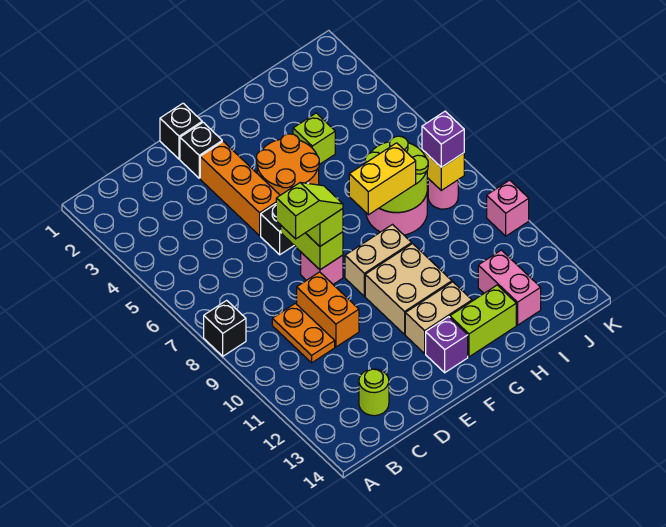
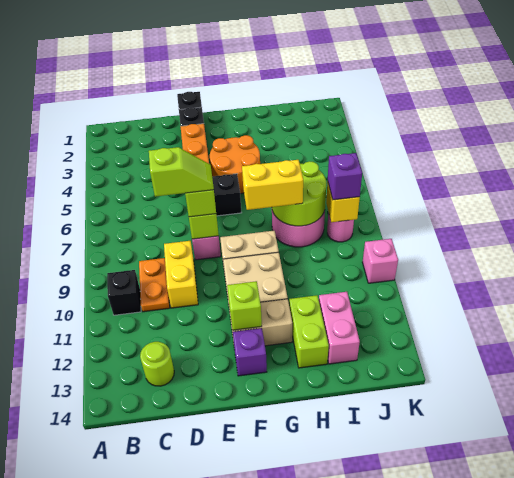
black brick A8 level 1 -> black brick B10 level 1
orange brick D9:D10 level 1 -> yellow brick D9:D10 level 1
lime brick G13:H13 level 1 -> lime brick H12:H13 level 1
lime brick H4 level 1 -> lime brick F12 level 2

